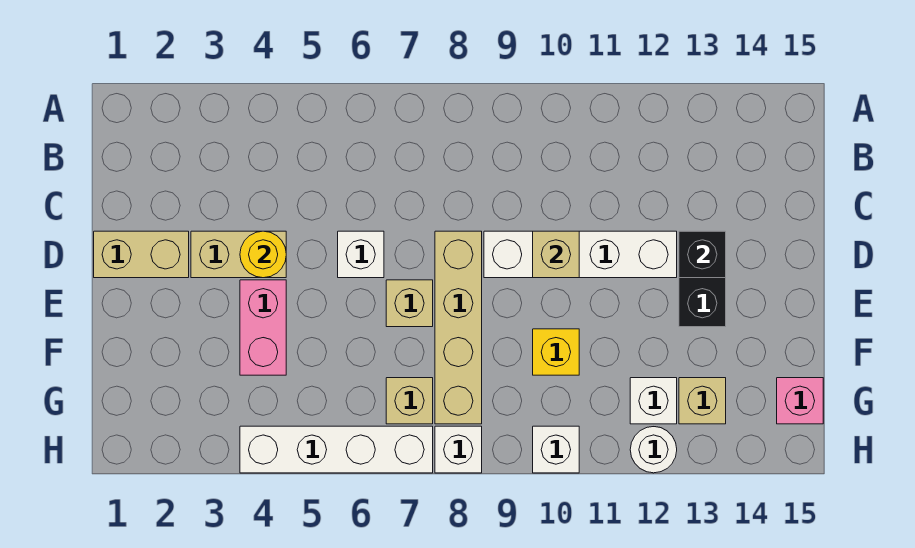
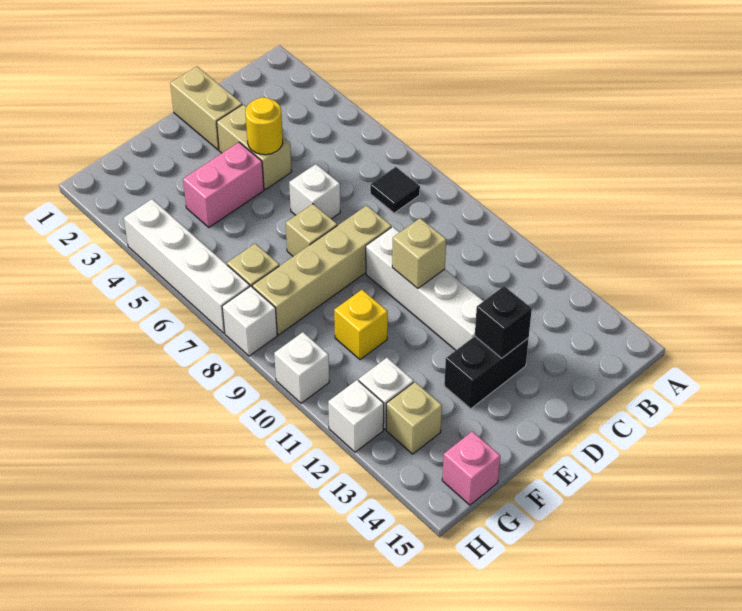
none -> black tile B7 level 1
white round brick H12 level 1 -> white brick H12 level 1

